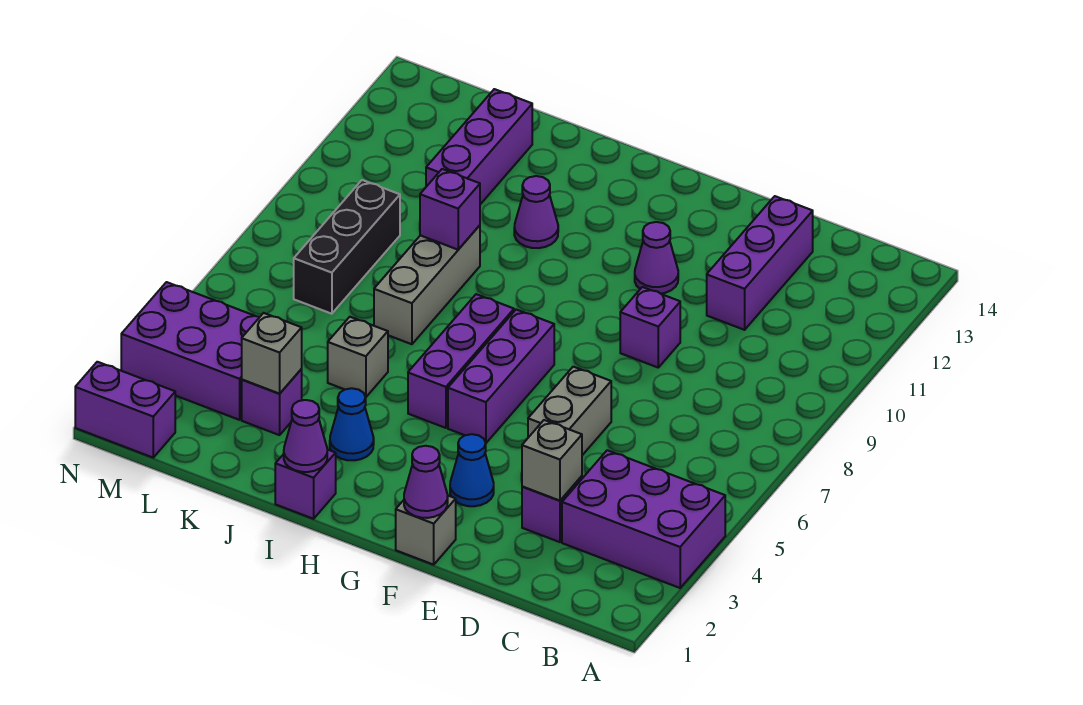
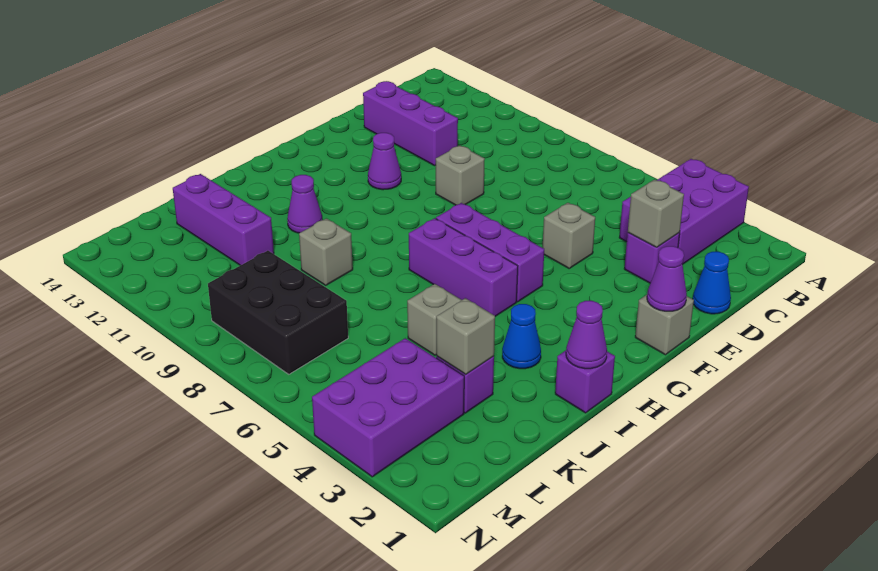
grey brick E5:E6 level 1 -> grey brick E5 level 1
purple brick E9 level 1 -> grey brick E9 level 1
blue cone F3 level 1 -> blue cone D1 level 1
grey brick J7:J9 level 1 -> grey brick J9 level 1
purple brick J9 level 2 -> none
black brick L7:L9 level 1 -> black brick L7:M9 level 1
purple brick M1:N1 level 1 -> none

